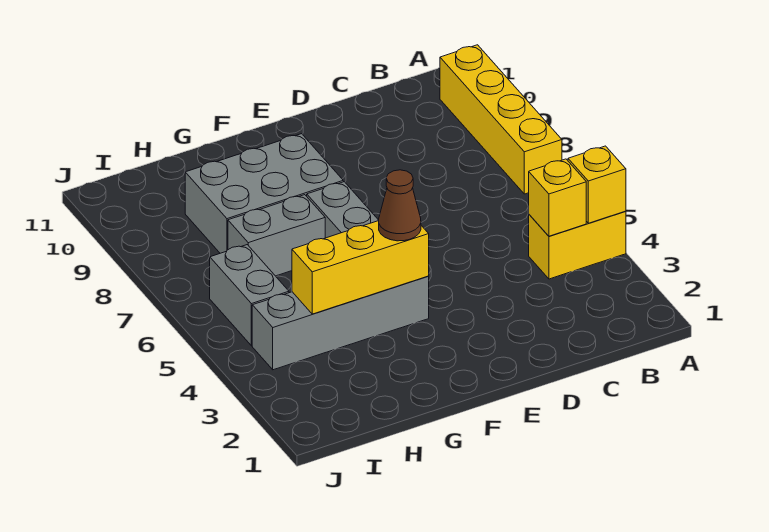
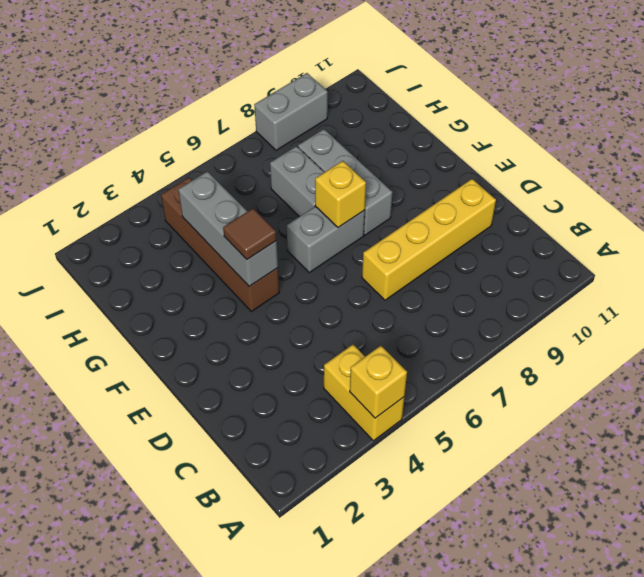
yellow brick A7:A10 level 1 -> yellow brick D7:D10 level 1
yellow brick B4 level 2 -> yellow brick F7 level 2
grey brick F4:I4 level 1 -> brown brick F4:I4 level 1
yellow brick F4:H4 level 2 -> grey brick F4:H4 level 2
brown cone F4 level 3 -> brown tile F4 level 3
grey brick F8:H9 level 1 -> grey brick F8:H8 level 1
grey brick I5:I6 level 1 -> grey brick J8:J9 level 1

